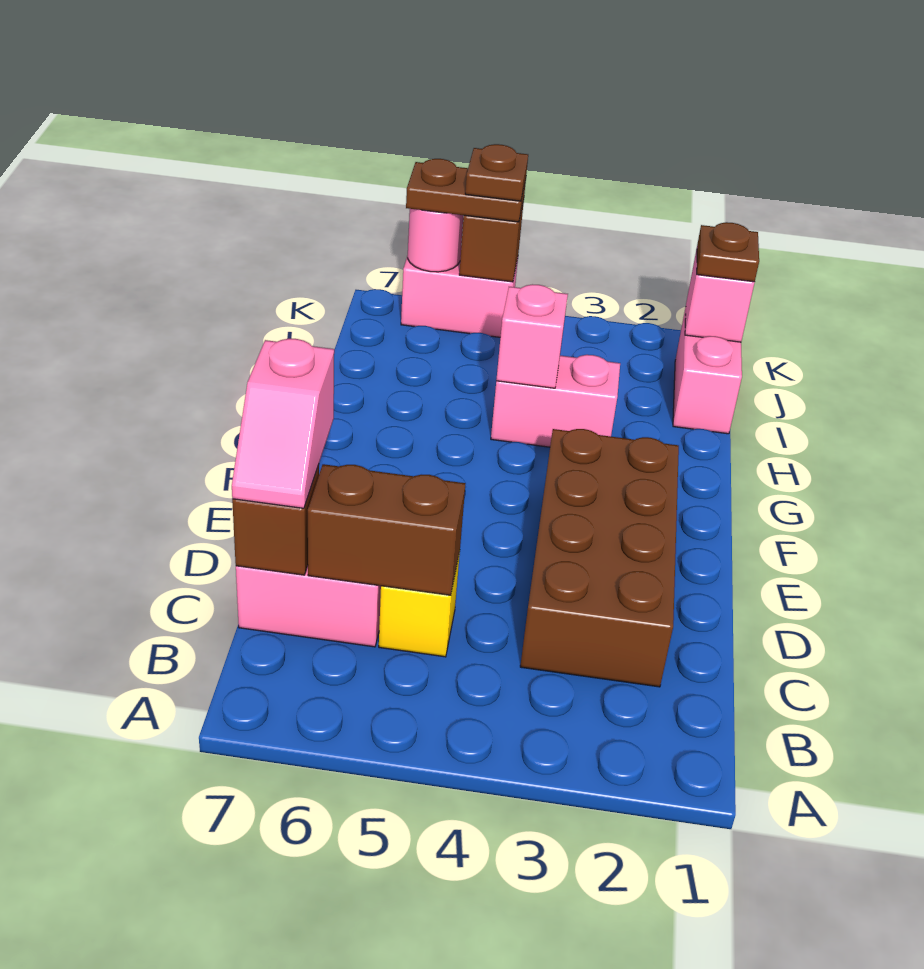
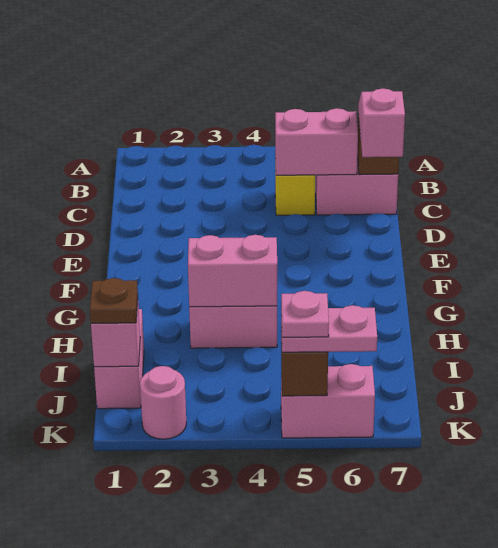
brown brick C2:F3 level 1 -> none
brown brick C5:C6 level 2 -> pink brick C5:C6 level 2
pink brick H4 level 2 -> pink brick H3:H4 level 2
brown plate K5:K6 level 3 -> pink plate K5:K6 level 3
brown plate K5 level 4 -> pink plate K5 level 4
pink round brick K6 level 2 -> pink round brick K2 level 1

